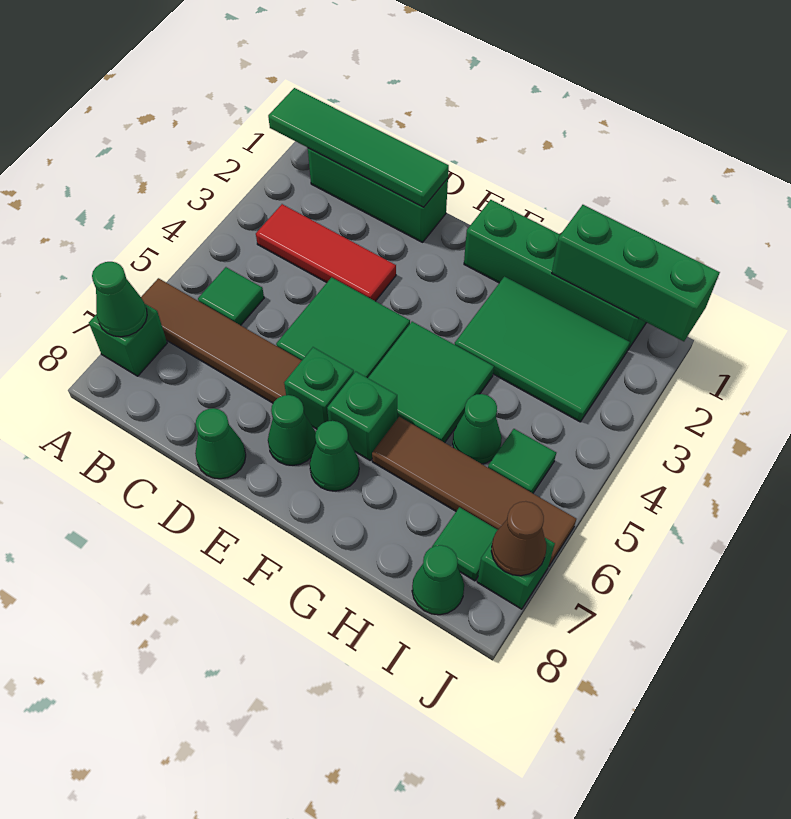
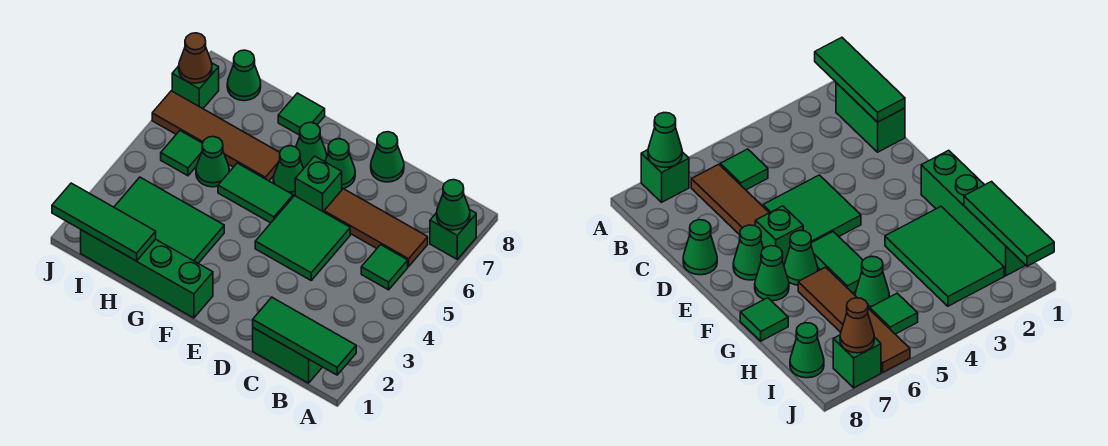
green tile A1:D1 level 2 -> green tile A1:C1 level 2
brown tile A6:D6 level 1 -> brown tile B6:D6 level 1
green brick B1:D1 level 1 -> green brick B1:C1 level 1
red tile B3:D3 level 1 -> none
green tile F4:G5 level 1 -> green tile F5:G5 level 1
green brick F6 level 1 -> green cone F6 level 1
green brick H1:J1 level 2 -> green tile H1:J1 level 2
green tile I7 level 1 -> green tile G8 level 1

